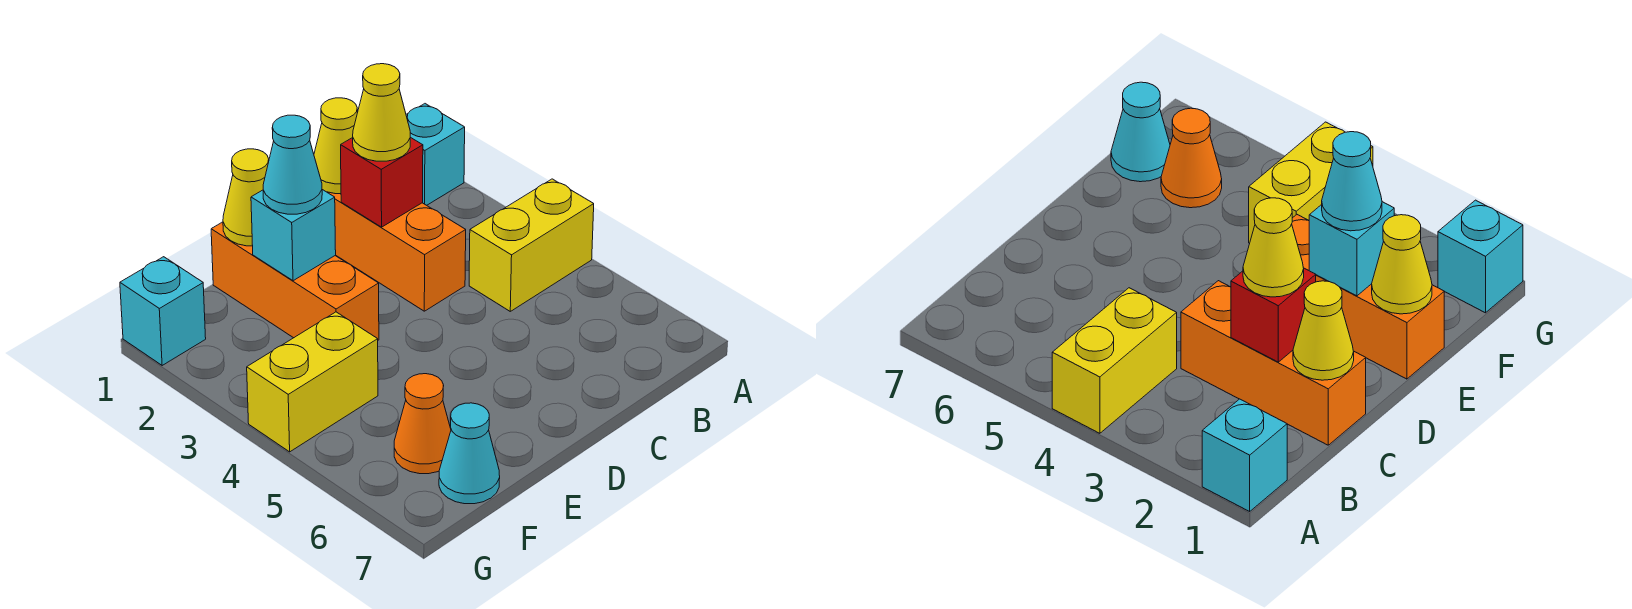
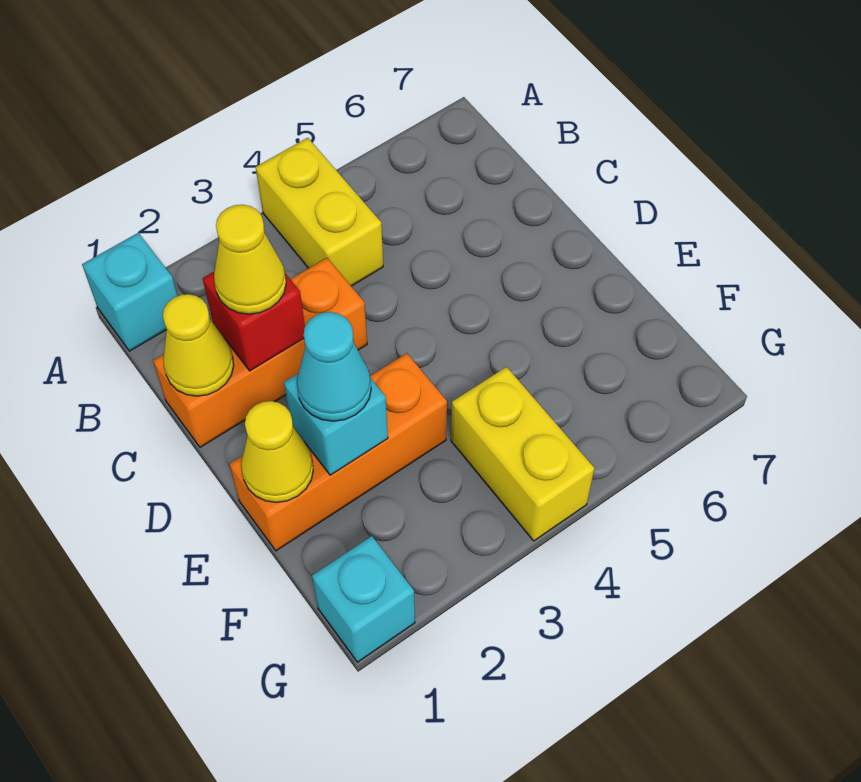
orange cone F6 level 1 -> none
cyan cone F7 level 1 -> none

